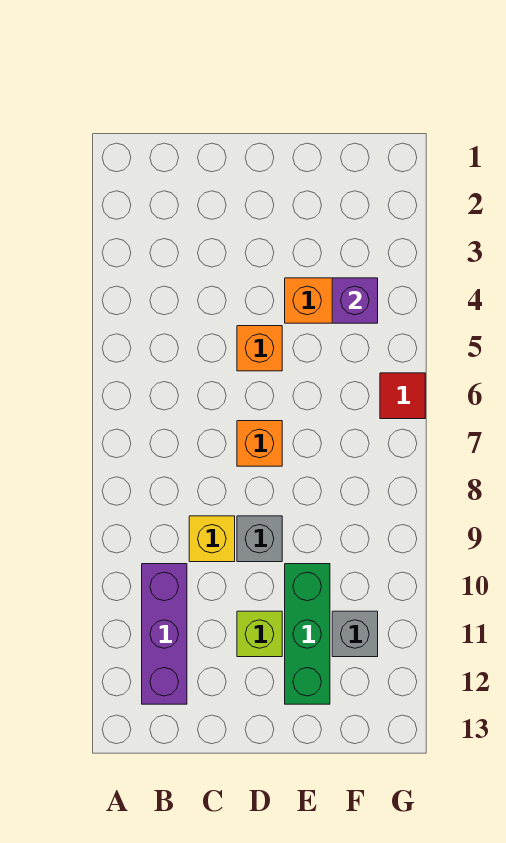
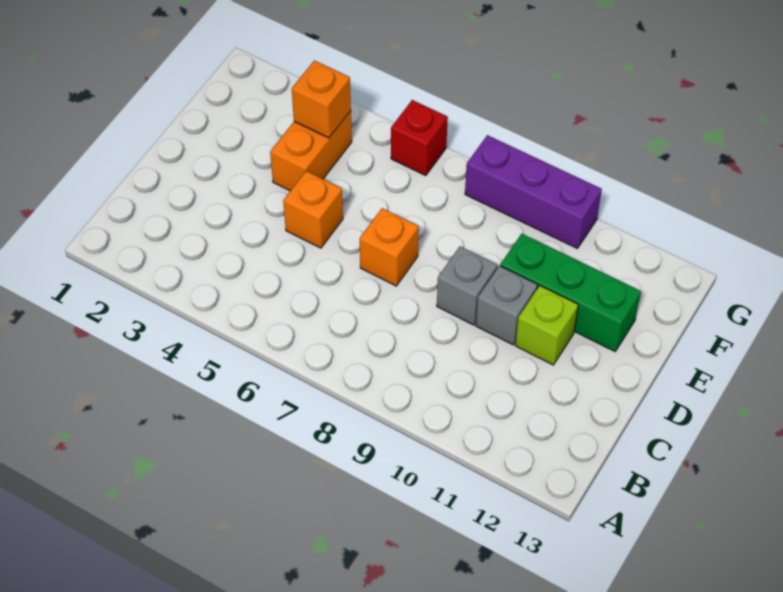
purple brick B10:B12 level 1 -> purple brick G8:G10 level 1
yellow brick C9 level 1 -> none
purple brick F4 level 2 -> orange brick F4 level 2
grey brick F11 level 1 -> grey brick D10 level 1
red tile G6 level 1 -> red brick G6 level 1

